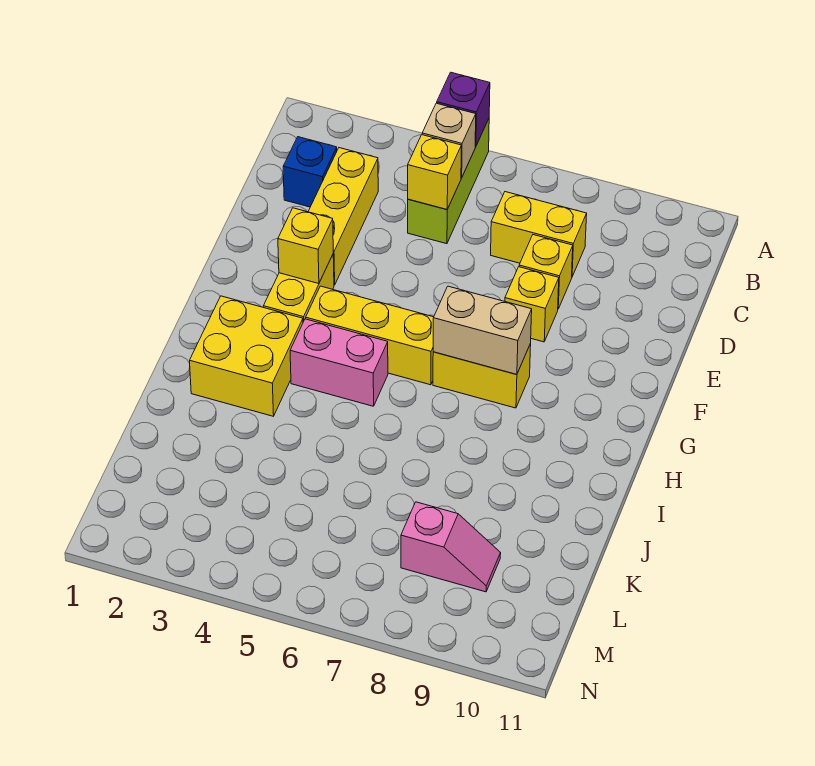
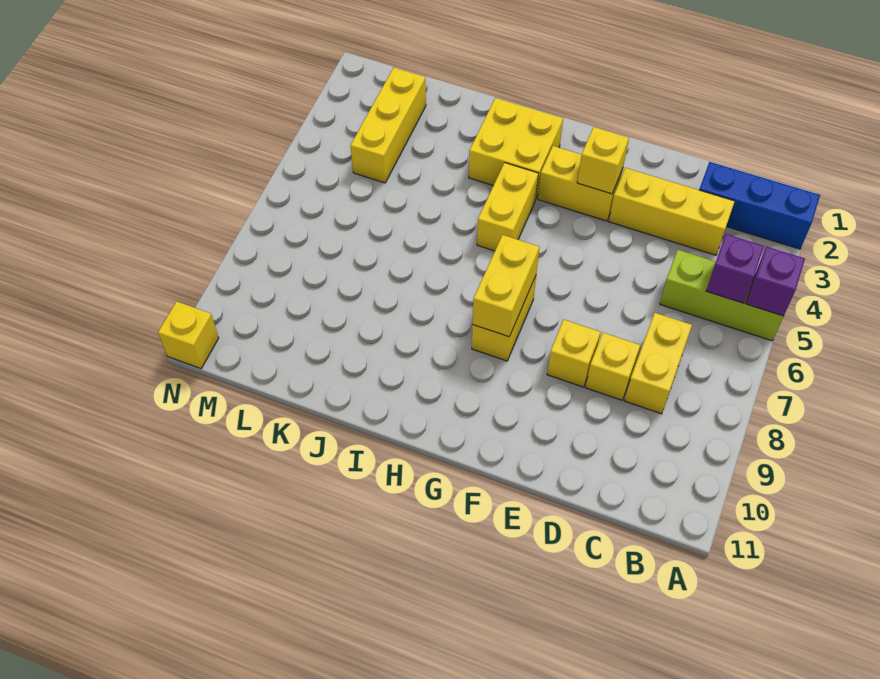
tan brick B5 level 2 -> purple brick B5 level 2
blue brick C2 level 1 -> blue brick A2:C2 level 1
yellow brick C5 level 2 -> yellow brick N11 level 1
yellow brick G4:G6 level 1 -> yellow brick L2:L4 level 1
tan brick G7:G8 level 2 -> yellow brick G7:G8 level 2
pink brick H4:H5 level 1 -> yellow brick H4:H5 level 1
pink slope L8:L9 level 1 top 8 -> none

